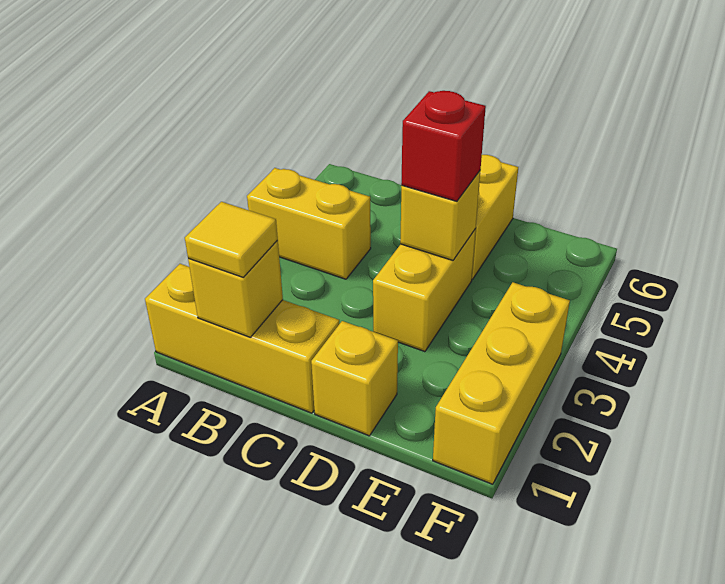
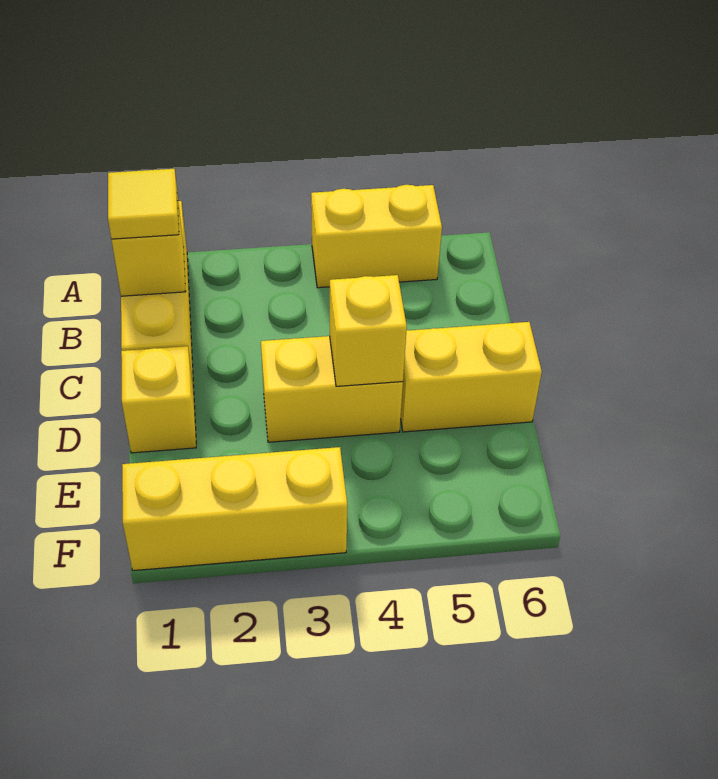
yellow brick A4:B4 level 1 -> yellow brick A4:A5 level 1
red brick D4 level 3 -> none

